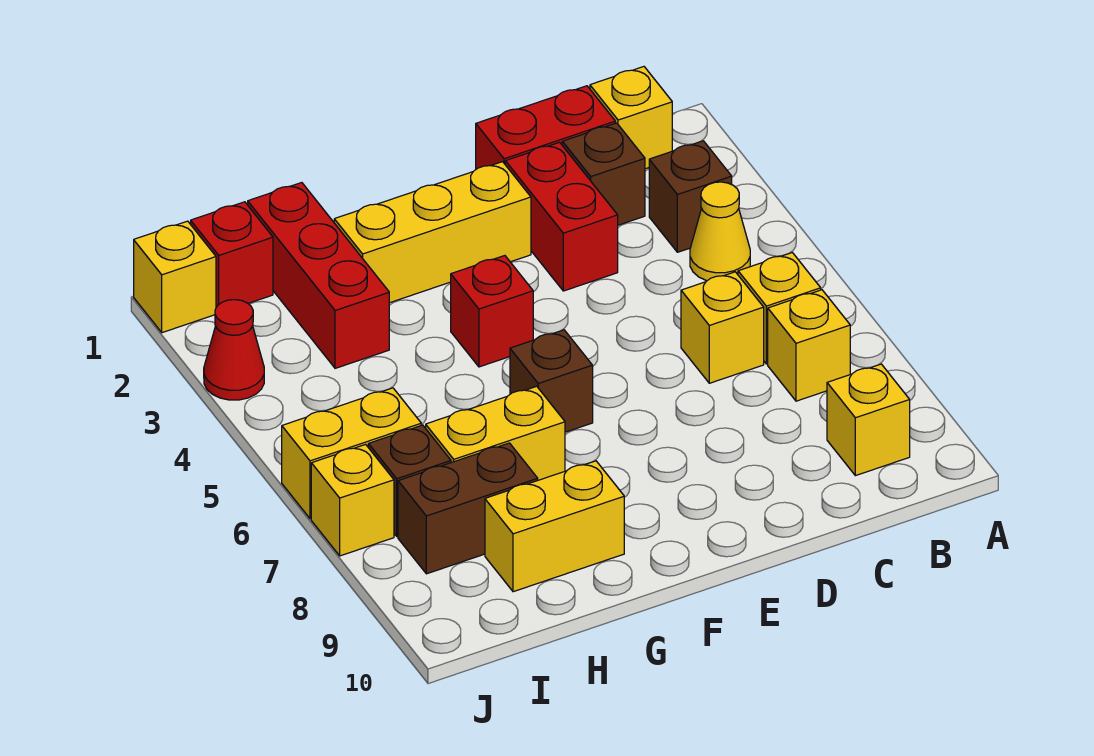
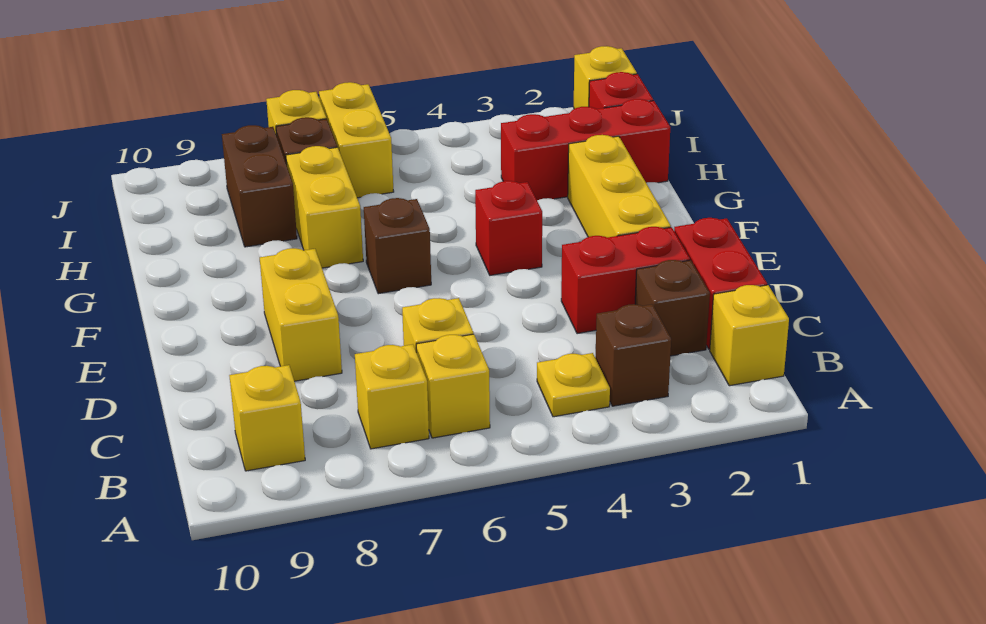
yellow cone B4 level 1 -> yellow plate B4 level 1
yellow brick G9:H9 level 1 -> yellow brick D8:E8 level 1
red cone J3 level 1 -> none

